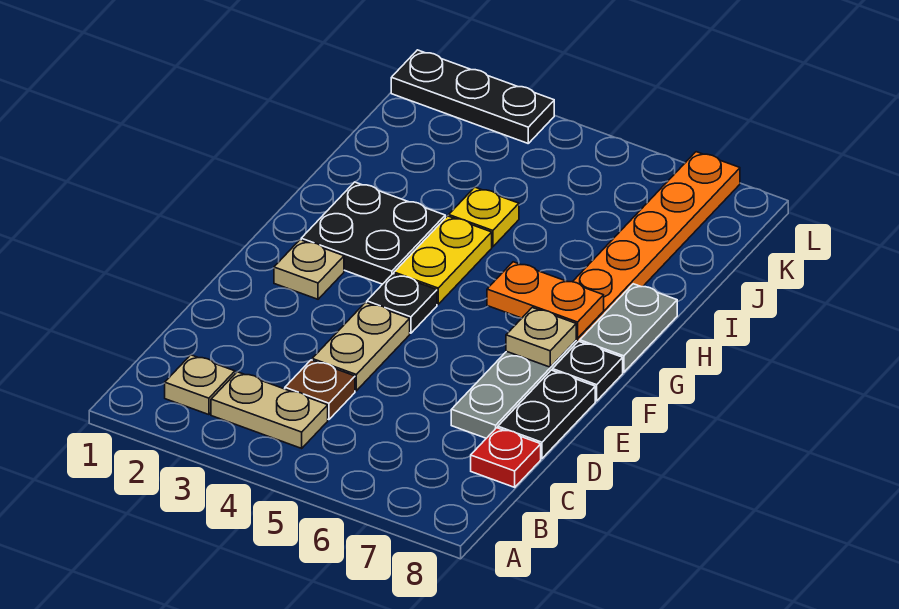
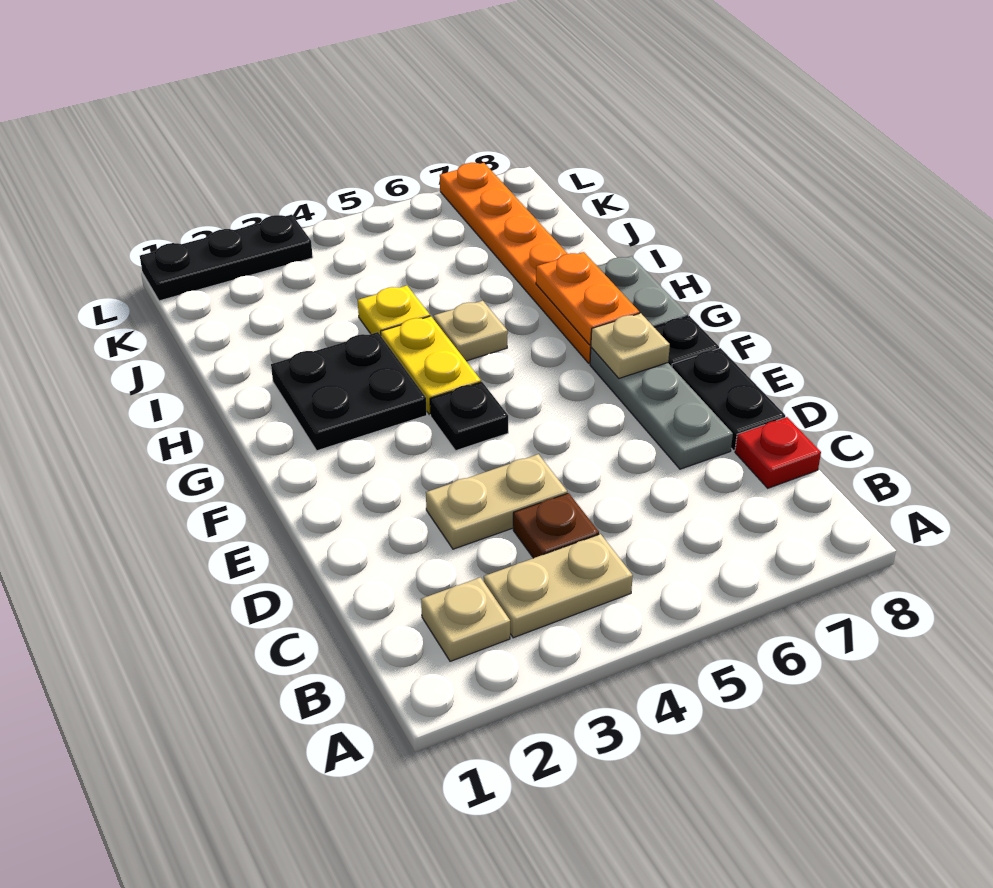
tan plate D4:E4 level 1 -> tan plate D3:D4 level 1
tan plate F2 level 1 -> tan plate H5 level 1
orange plate G6:G7 level 2 -> orange plate G7:H7 level 2

